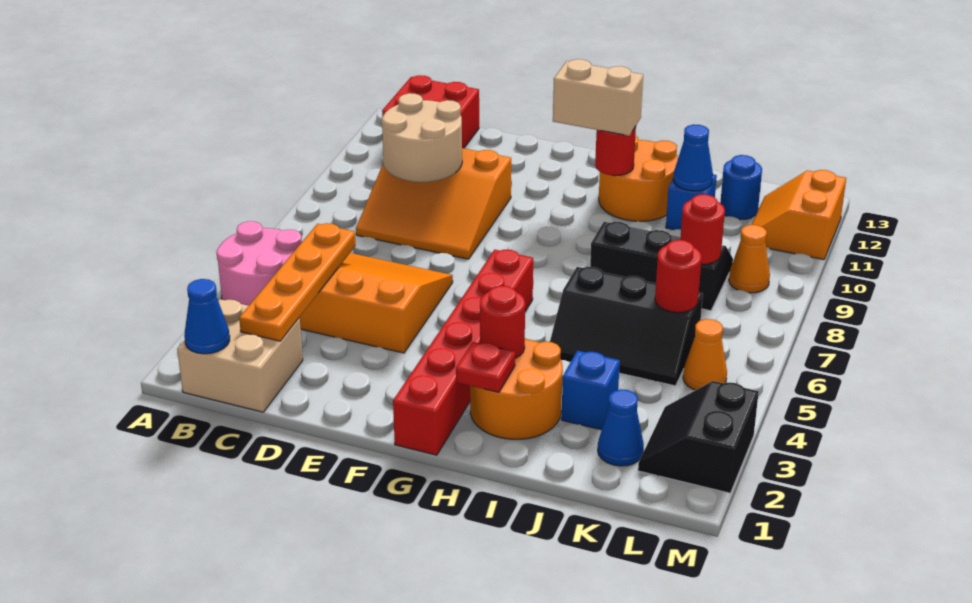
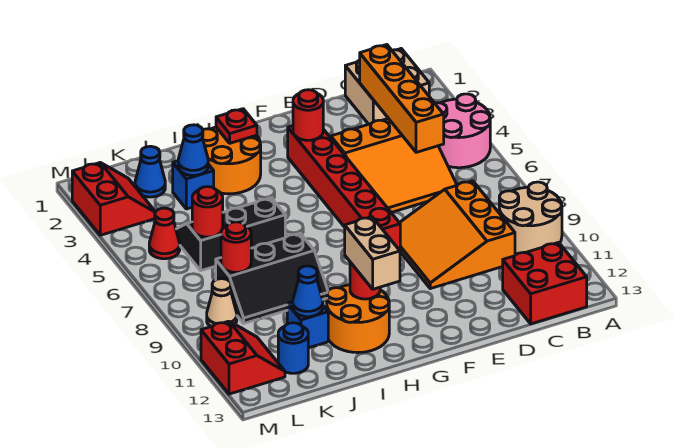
blue cone B1 level 2 -> blue cone J3 level 2
orange plate C2:C5 level 2 -> orange brick C2:C5 level 2
orange slope C8:E10 level 1 top 10 -> orange slope C8:E10 level 1 top C
tan round brick C9:D10 level 2 -> tan round brick A9:B10 level 1
red brick G1:G6 level 1 -> red brick F3:F8 level 1
tan brick G11:H11 level 3 -> tan brick H11:H12 level 3
red round brick H3 level 2 -> red round brick F3 level 2
black slope L2:M3 level 1 top M -> red slope L2:M3 level 1 top M
orange cone L5 level 1 -> red cone L5 level 1
orange cone L9 level 1 -> tan cone L9 level 1
orange slope L11:M12 level 1 top M -> red slope L11:M12 level 1 top M

